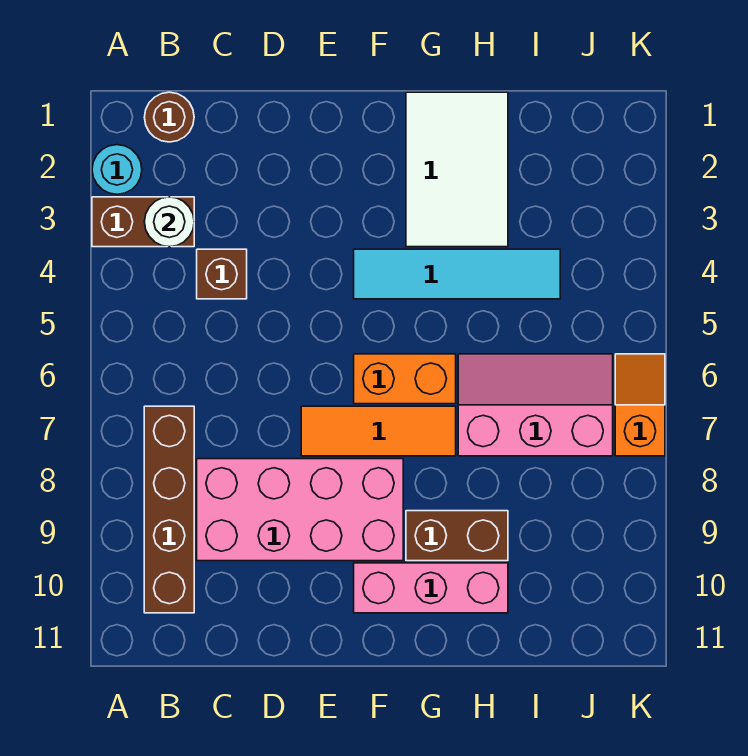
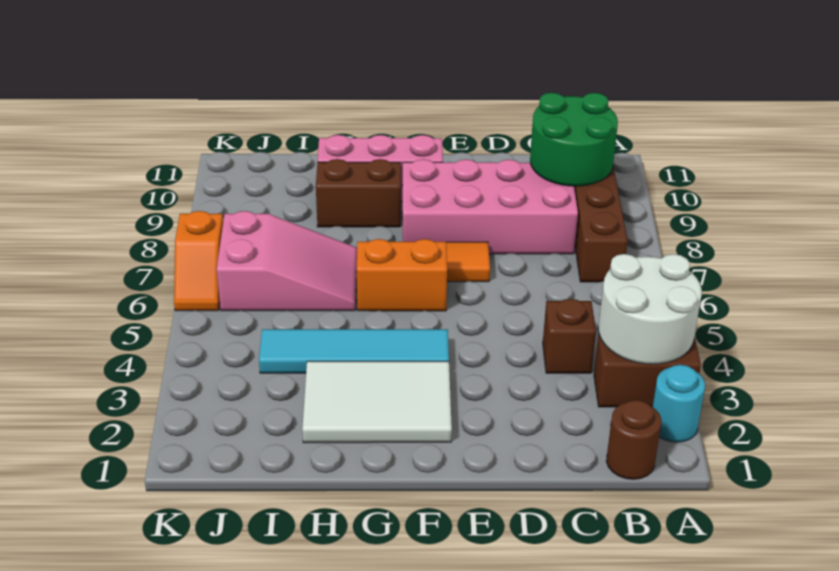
white round brick B3 level 2 -> white round brick A3:B4 level 2
none -> green round brick B9:C10 level 2
white tile G1:H3 level 1 -> white tile F2:H3 level 1
pink slope H6:J7 level 1 top 7 -> pink slope H6:J7 level 1 top J

